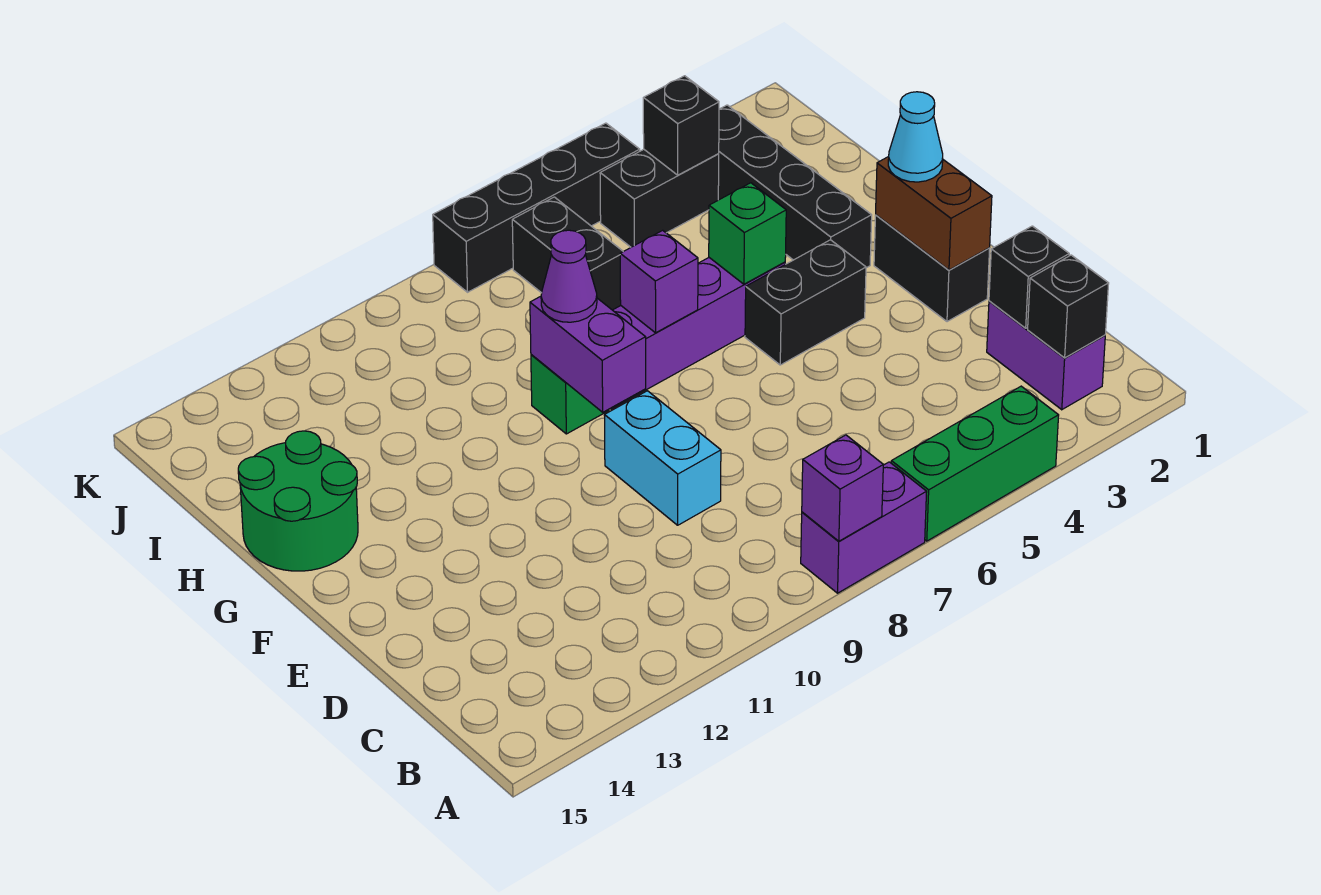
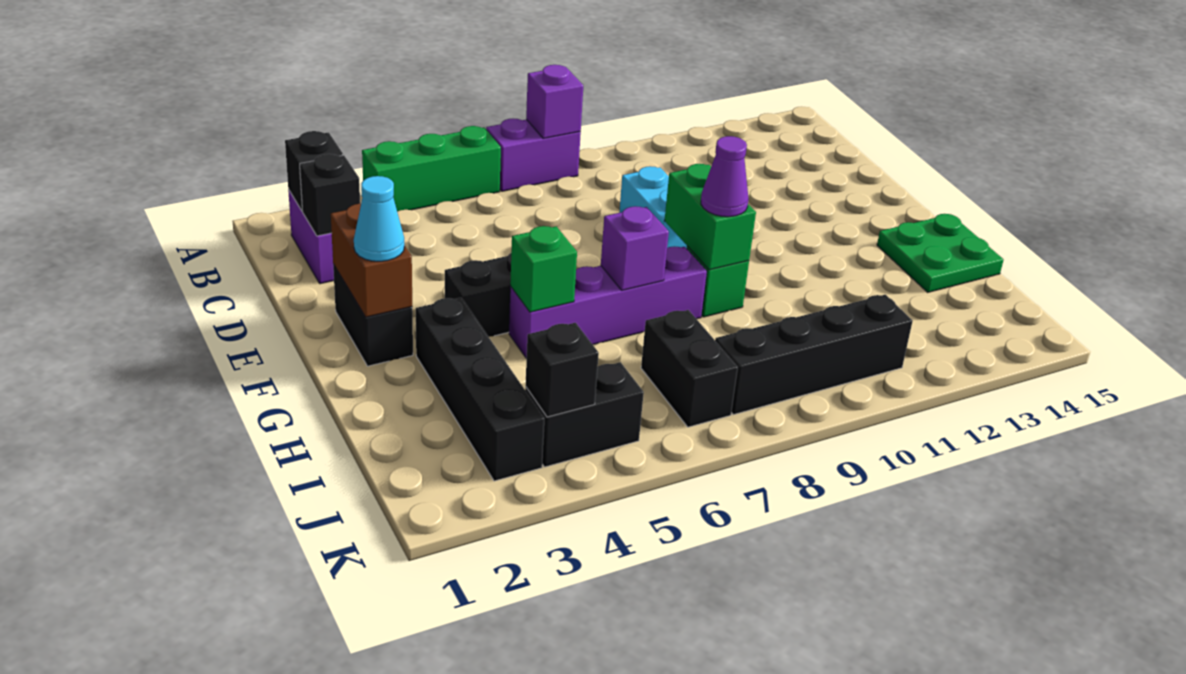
purple brick F9:G9 level 2 -> green brick F9:G9 level 2
green round brick G14:H15 level 1 -> green plate G14:H15 level 1
black brick K5:K8 level 1 -> black brick J8:J11 level 1

